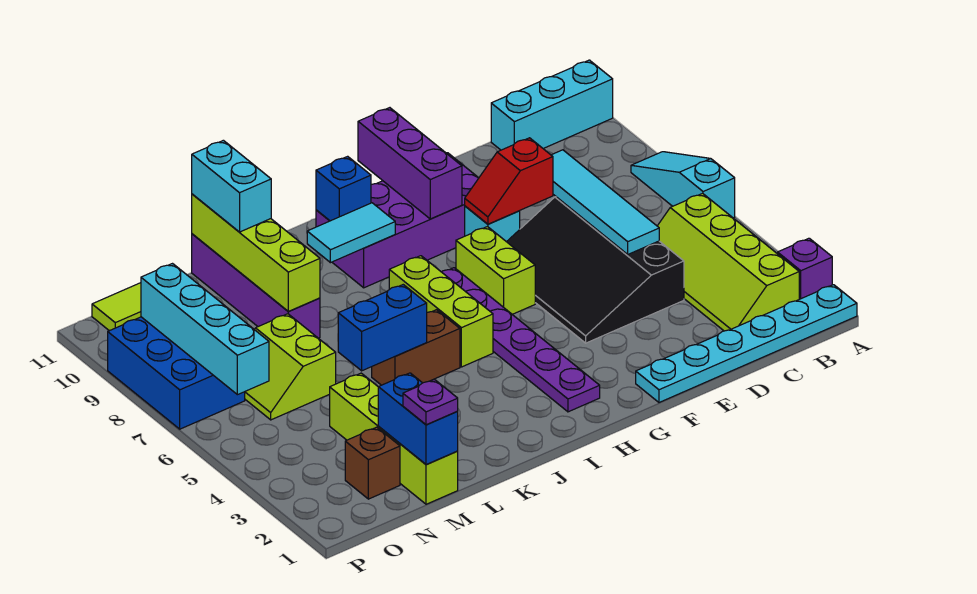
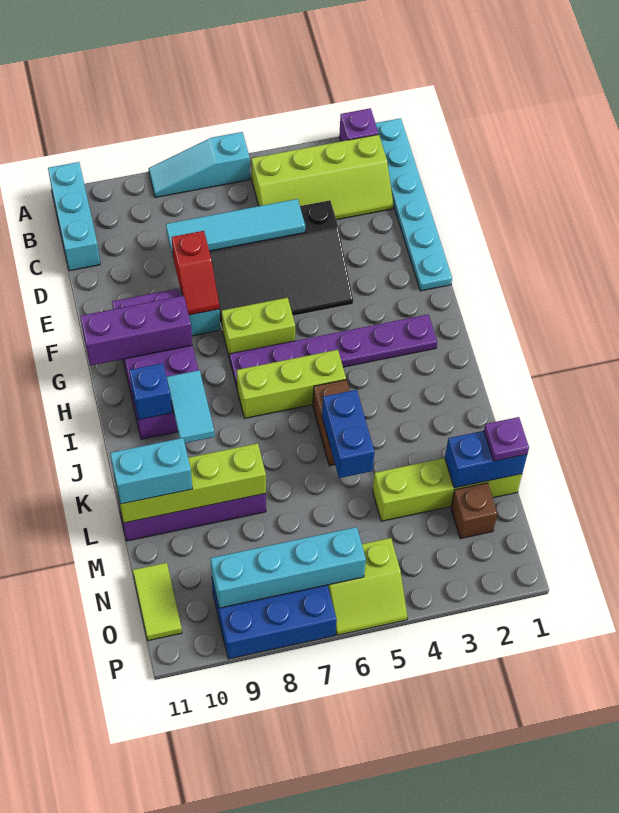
lime slope M6:N7 level 1 top M -> lime slope O5:P6 level 1 top O

